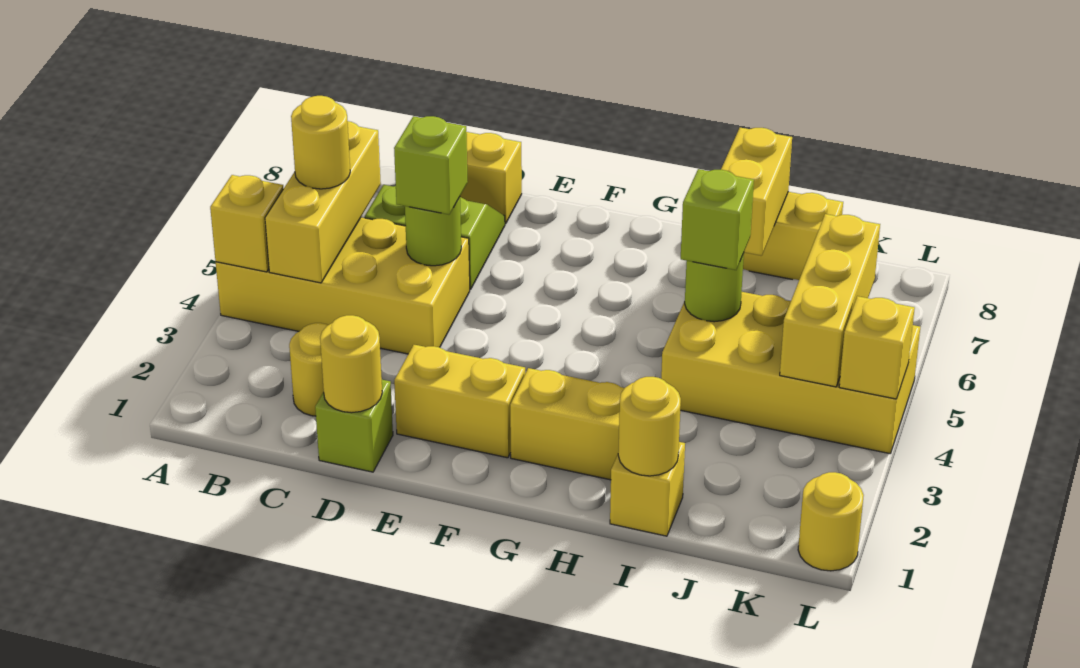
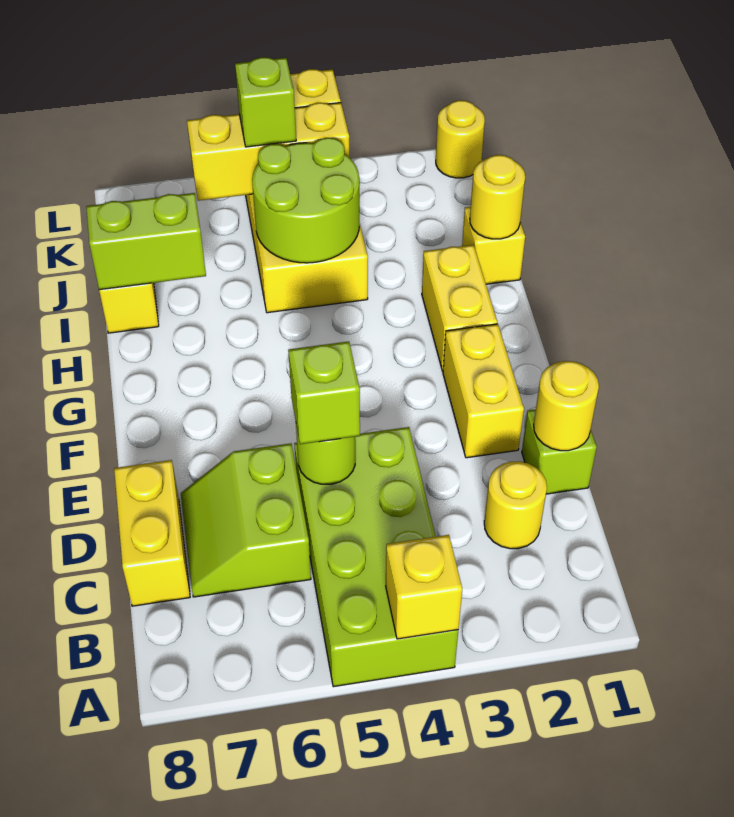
yellow brick A4:D5 level 1 -> lime brick A4:D5 level 1
yellow brick B4:B6 level 2 -> none
yellow round brick B5 level 3 -> none
lime round brick I5 level 2 -> lime round brick I4:J5 level 2
lime brick I5 level 3 -> lime brick K5 level 3
yellow brick I7:I8 level 2 -> lime brick I7:I8 level 2

